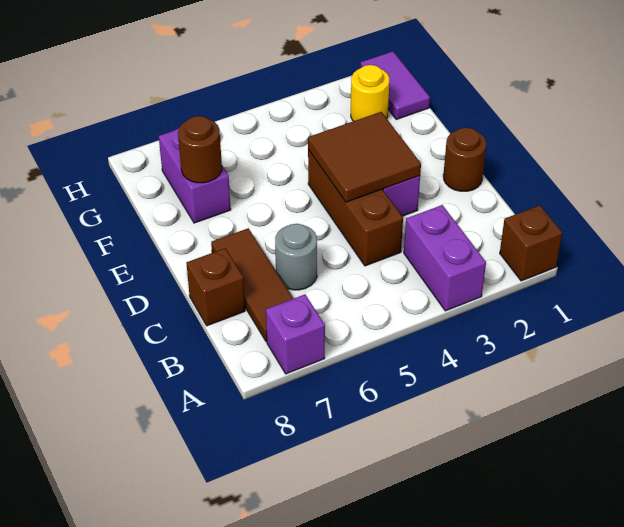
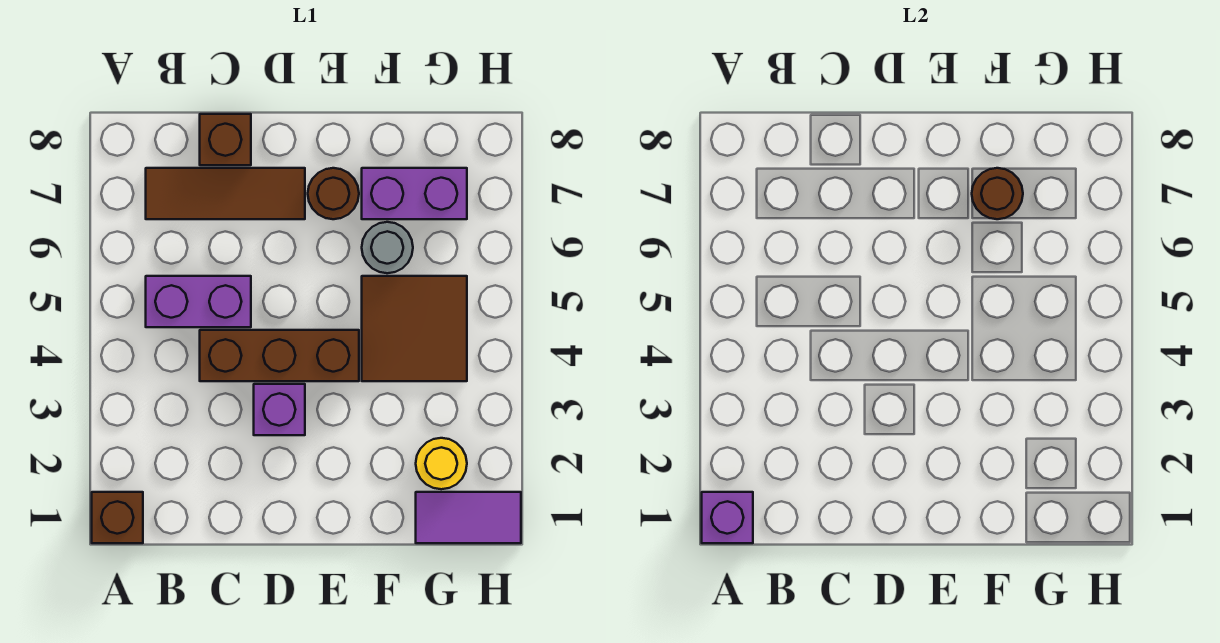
purple brick A3:B3 level 1 -> purple brick B5:C5 level 1
purple brick A7 level 1 -> purple brick A1 level 2
grey round brick C6 level 1 -> grey round brick F6 level 1
brown round brick D1 level 1 -> brown round brick E7 level 1
brown tile D3:E4 level 2 -> brown tile F4:G5 level 1

